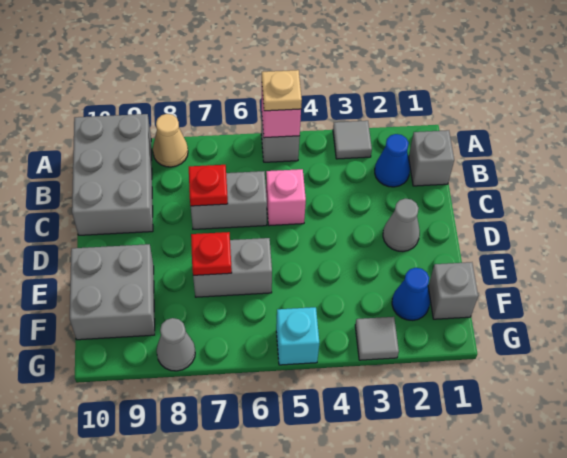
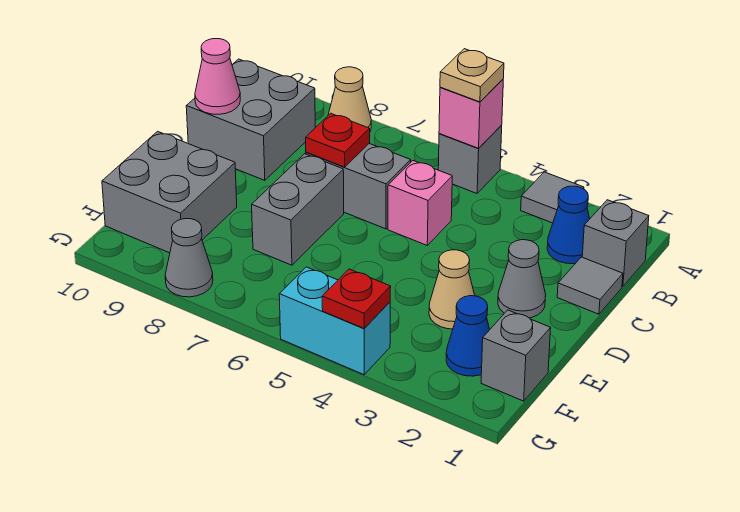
grey brick A9:C10 level 1 -> grey brick B9:C10 level 1
none -> pink cone C10 level 2
none -> tan cone E3 level 1
grey brick E6:E7 level 1 -> grey brick D7:E7 level 1
red plate E7 level 2 -> red plate G4 level 2
grey tile G3 level 1 -> grey tile C1 level 1
cyan brick G5 level 1 -> cyan brick G4:G5 level 1

